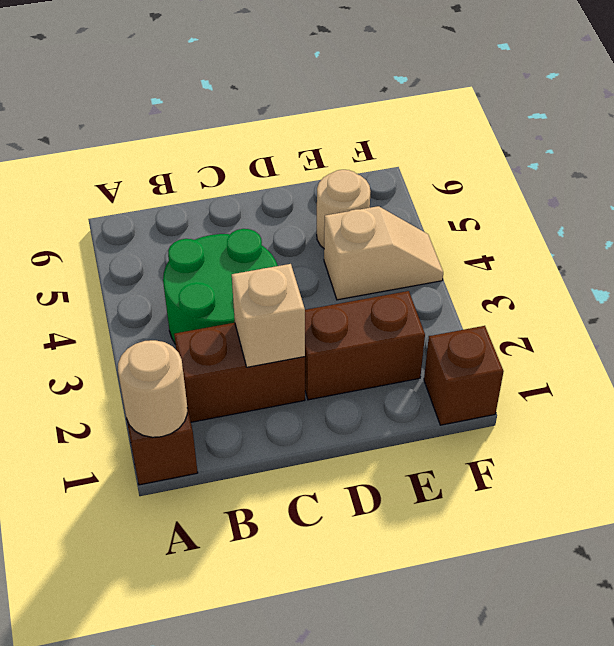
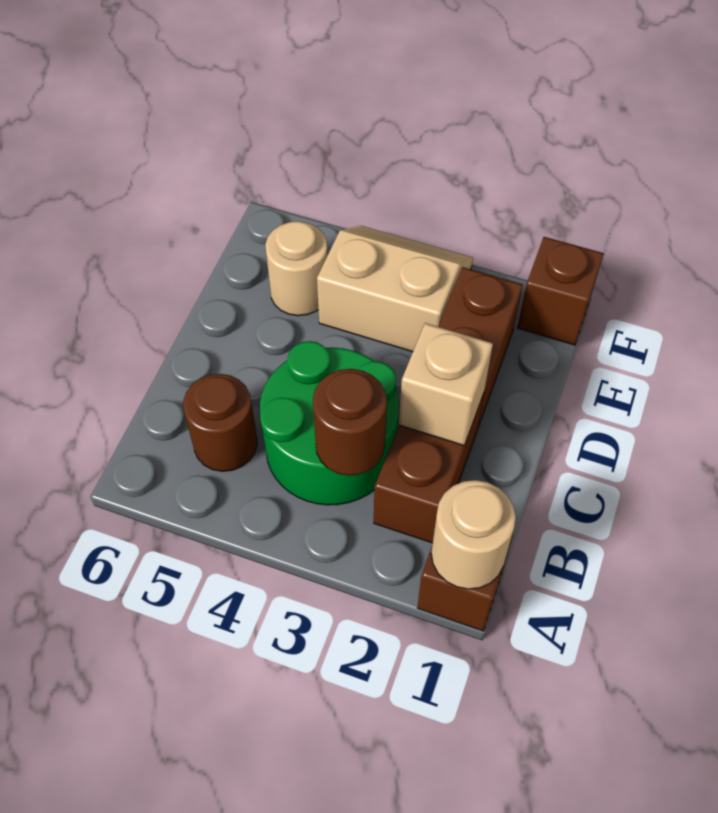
none -> brown round brick B3 level 2
none -> brown round brick B5 level 1
tan slope E4:F4 level 1 top E -> tan slope E3:F4 level 1 top E

